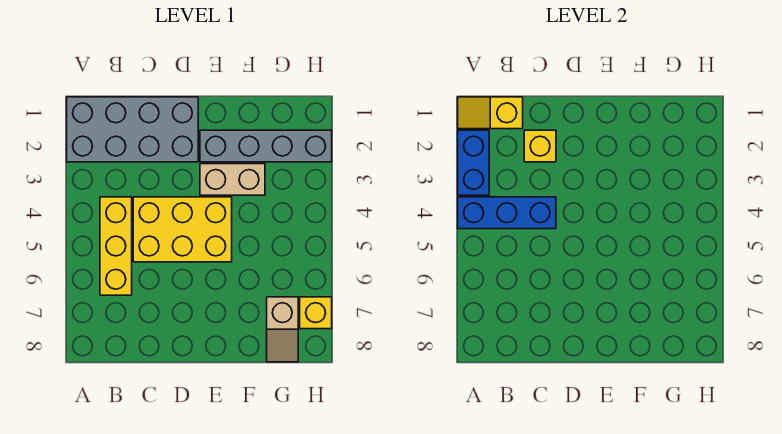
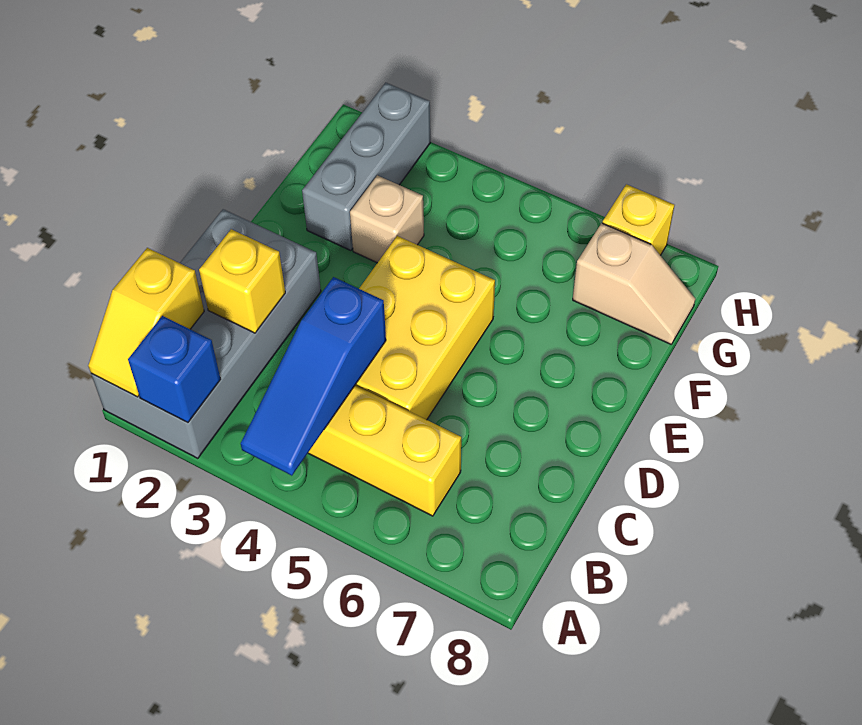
blue brick A2:A3 level 2 -> blue brick A2 level 2
blue brick A4:C4 level 2 -> blue slope A4:C4 level 2 top C
grey brick E2:H2 level 1 -> grey brick F2:H2 level 1
tan brick E3:F3 level 1 -> tan brick F3 level 1

